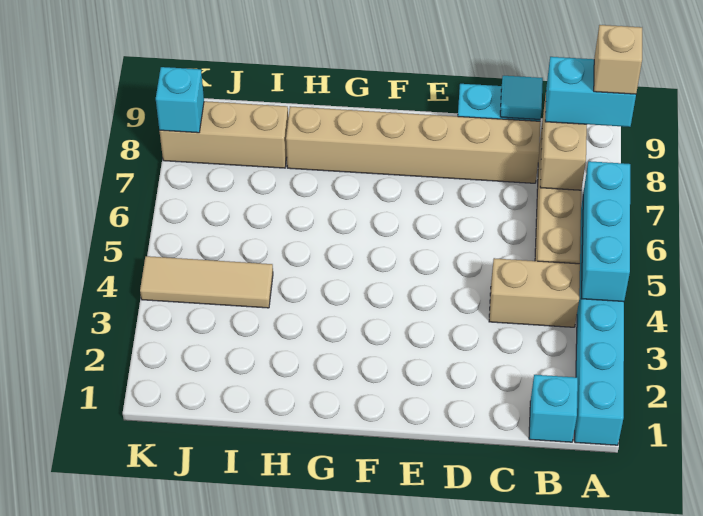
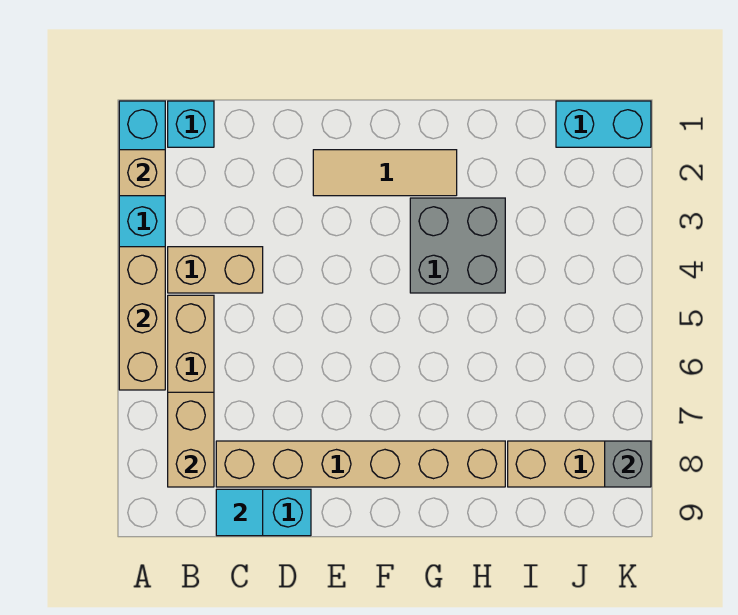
cyan brick A4:A6 level 2 -> tan brick A4:A6 level 2
cyan brick A8:B8 level 3 -> cyan brick J1:K1 level 1
tan brick A8 level 4 -> tan brick A2 level 2
none -> grey brick G3:H4 level 1
tan tile I4:K4 level 1 -> tan tile E2:G2 level 1
cyan brick K8 level 2 -> grey brick K8 level 2

